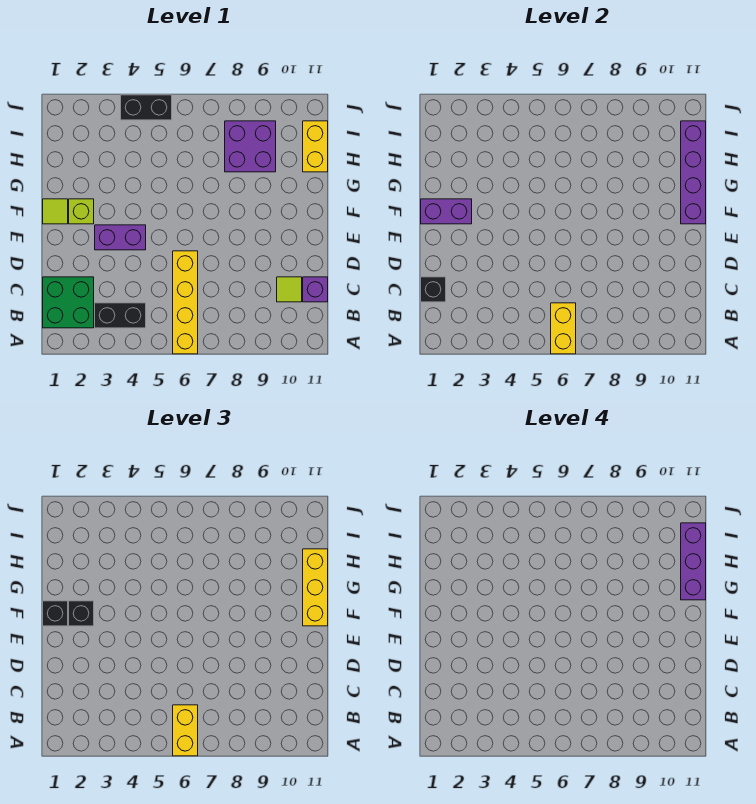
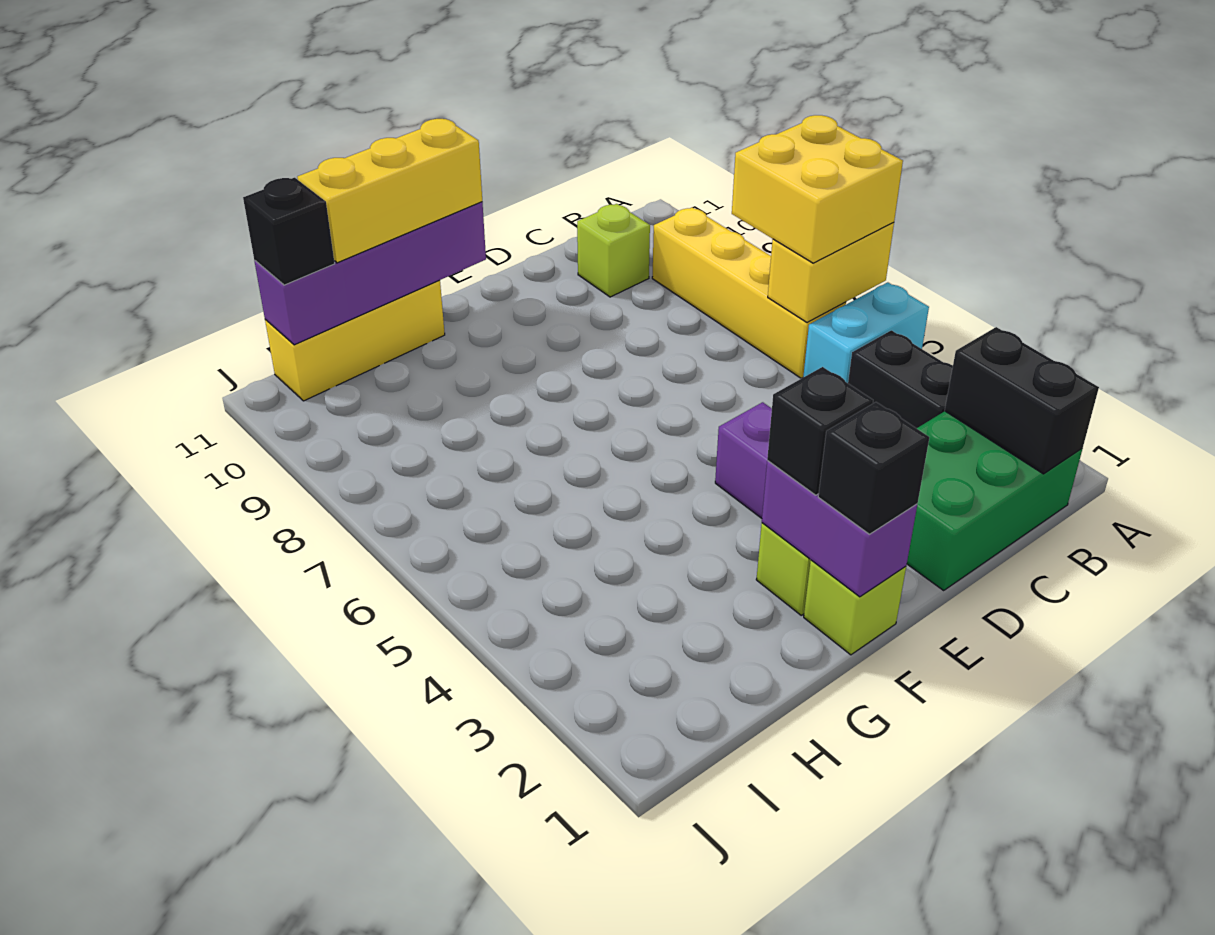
none -> cyan brick A5:B5 level 1
yellow brick A6:D6 level 1 -> yellow brick B6:B9 level 1
yellow brick A6:B6 level 3 -> yellow brick A6:B7 level 3
green brick B1:C2 level 1 -> green brick B1:D2 level 1
black brick C1 level 2 -> black brick I11 level 3
lime tile C10 level 1 -> lime brick C10 level 1
purple brick C11 level 1 -> none
lime tile F1 level 1 -> lime brick F1 level 1
purple brick G11:I11 level 4 -> none
purple brick H8:I9 level 1 -> none
yellow brick H11:I11 level 1 -> yellow brick G11:I11 level 1
black brick J4:J5 level 1 -> black brick B1:B2 level 2

